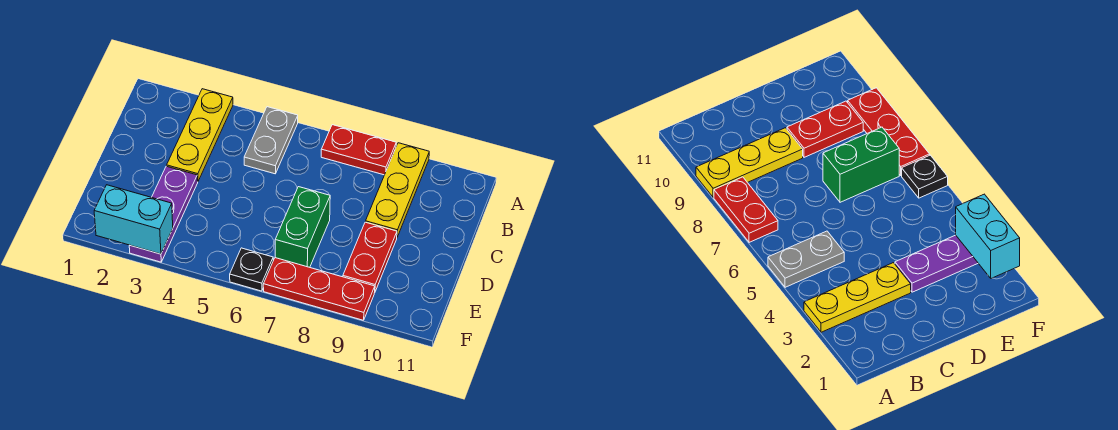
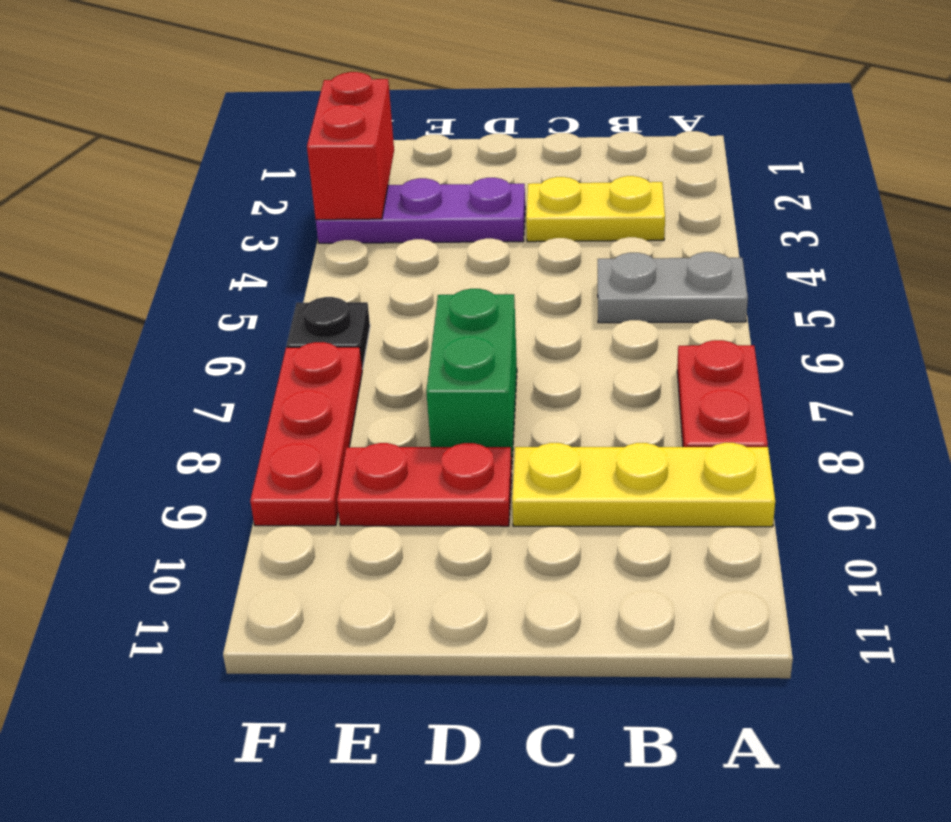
yellow plate A3:C3 level 1 -> yellow plate B3:C3 level 1
green brick D7:E7 level 1 -> green brick D7:D8 level 1
cyan brick F2:F3 level 2 -> red brick F2:F3 level 2

